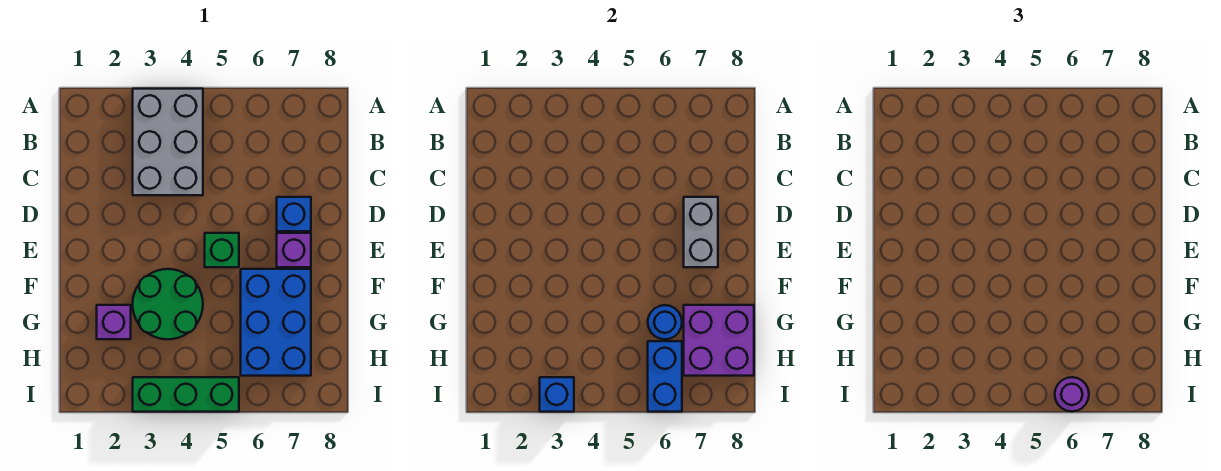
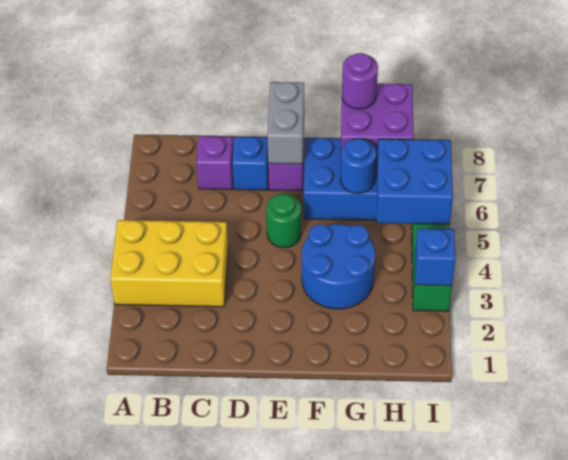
grey brick A3:C4 level 1 -> yellow brick A3:C4 level 1
grey brick D7:E7 level 2 -> grey brick E7:E8 level 2
green brick E5 level 1 -> green round brick E5 level 1
green round brick F3:G4 level 1 -> blue round brick F3:G4 level 1
purple brick G2 level 1 -> purple brick C7 level 1
blue brick H6:I6 level 2 -> blue brick H5:I6 level 2
purple round brick I6 level 3 -> purple round brick G8 level 3

